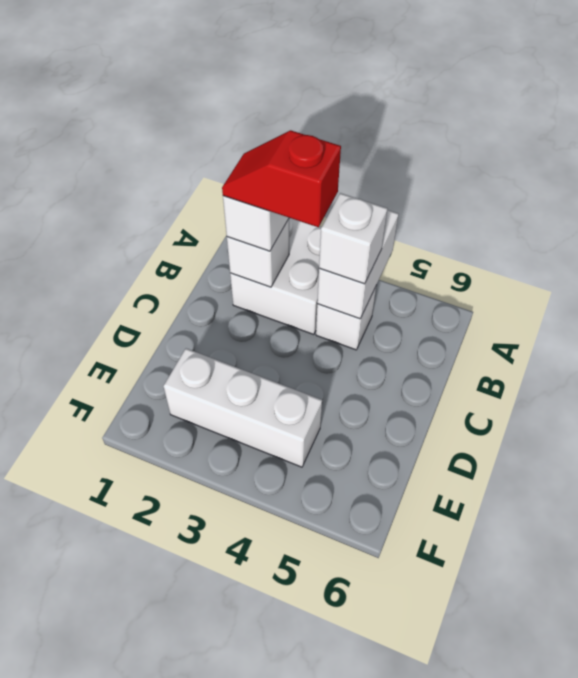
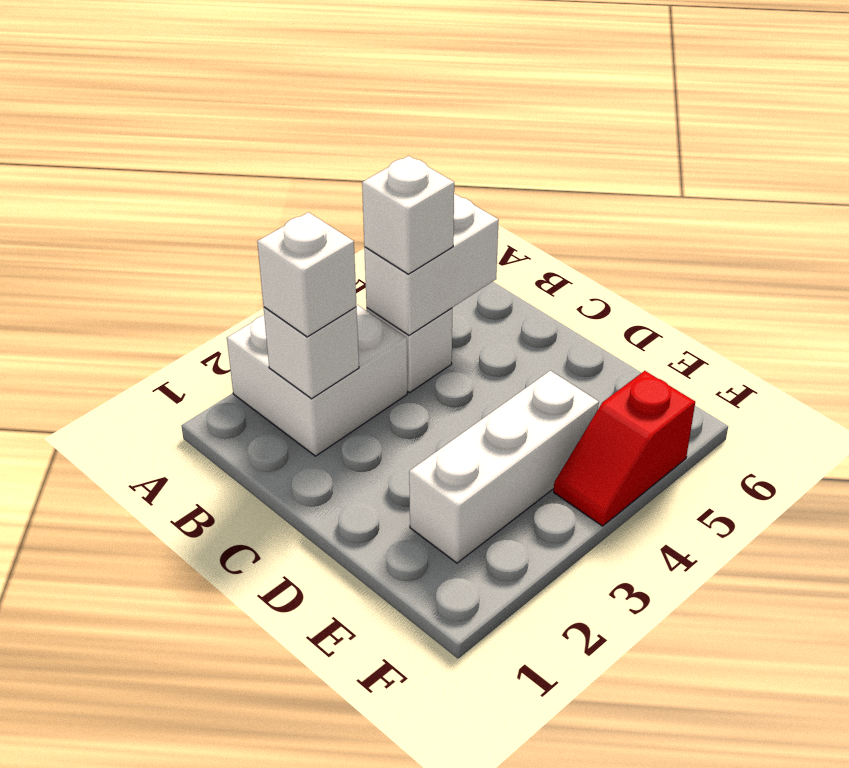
white brick A4:B4 level 2 -> white brick B4:B5 level 2
red slope B2:B3 level 4 top 3 -> red slope F4:F5 level 1 top 5

